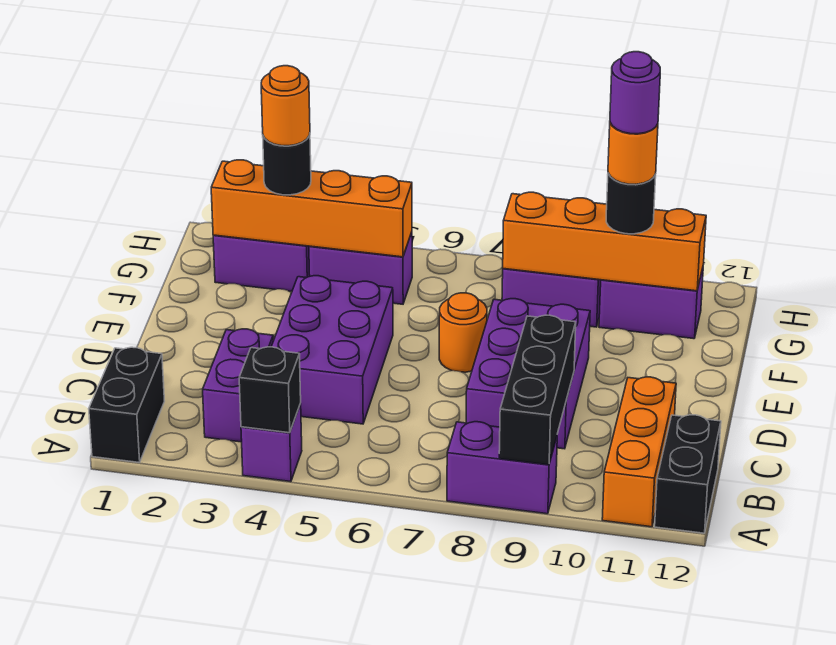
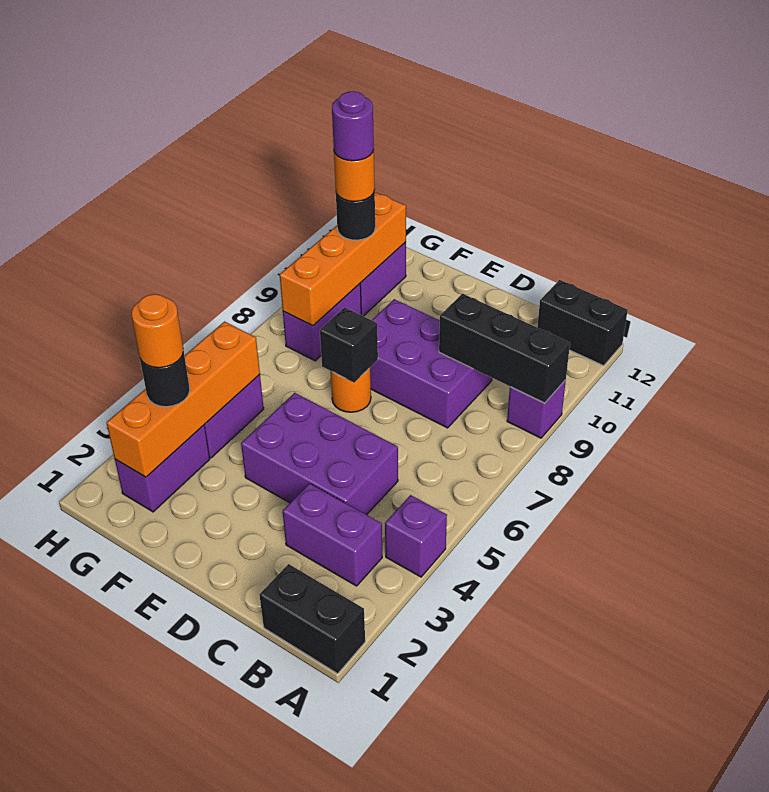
black brick A4 level 2 -> black brick E7 level 2
purple brick A8:A9 level 1 -> purple brick A9 level 1
orange brick A11:C11 level 1 -> none

